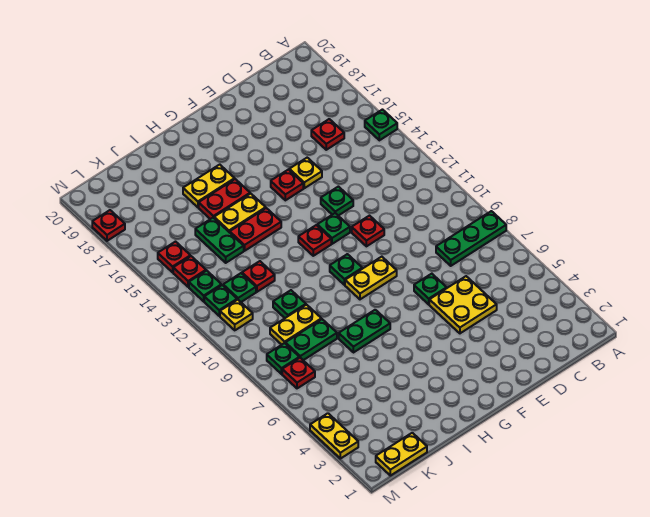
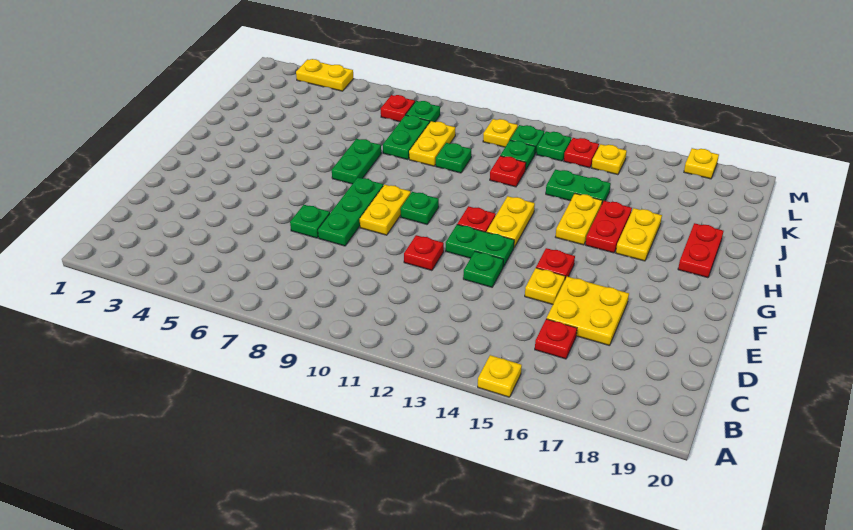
green plate A8:C8 level 1 -> green plate E8:G8 level 1
green plate A15 level 1 -> yellow plate A15 level 1
yellow plate D5:E6 level 1 -> yellow plate D16:E17 level 1
green plate F12 level 1 -> green plate F12:F13 level 1
red plate H14:I14 level 1 -> red plate H19:I19 level 1
yellow plate K1:L1 level 1 -> yellow plate G13:H13 level 1
red plate L15 level 1 -> yellow plate L15 level 1
red plate M18 level 1 -> yellow plate M18 level 1

